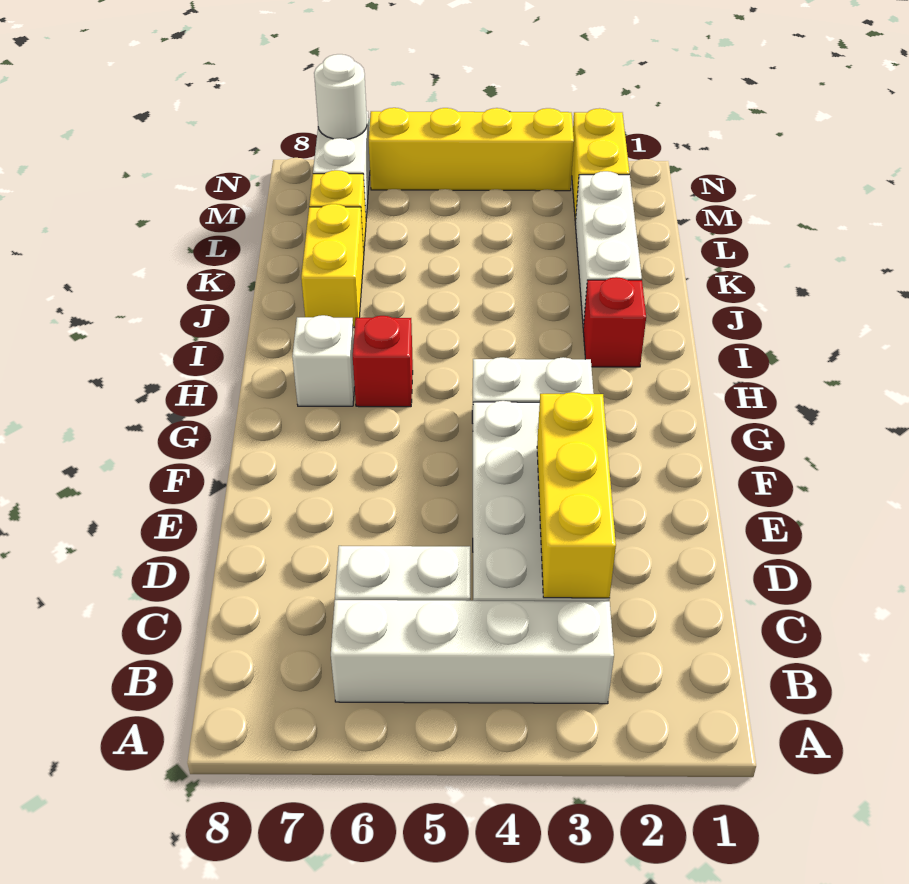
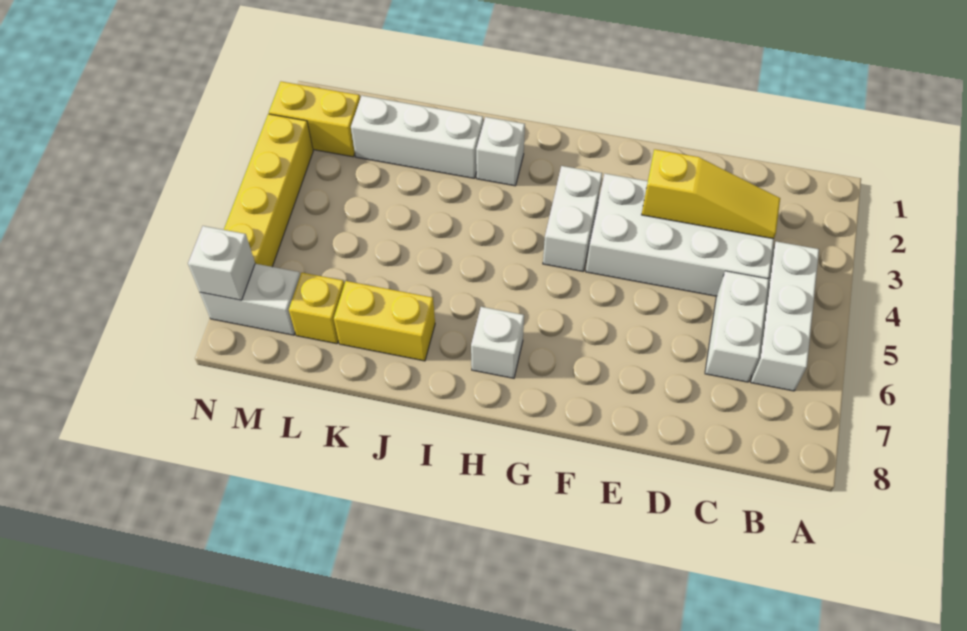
white brick B3:B6 level 1 -> white brick B4:B6 level 1
yellow brick C3:E3 level 2 -> yellow slope C3:E3 level 2 top E
red brick H6 level 1 -> none
red brick I2 level 1 -> white brick I2 level 1
white round brick N7 level 2 -> white brick N7 level 2

